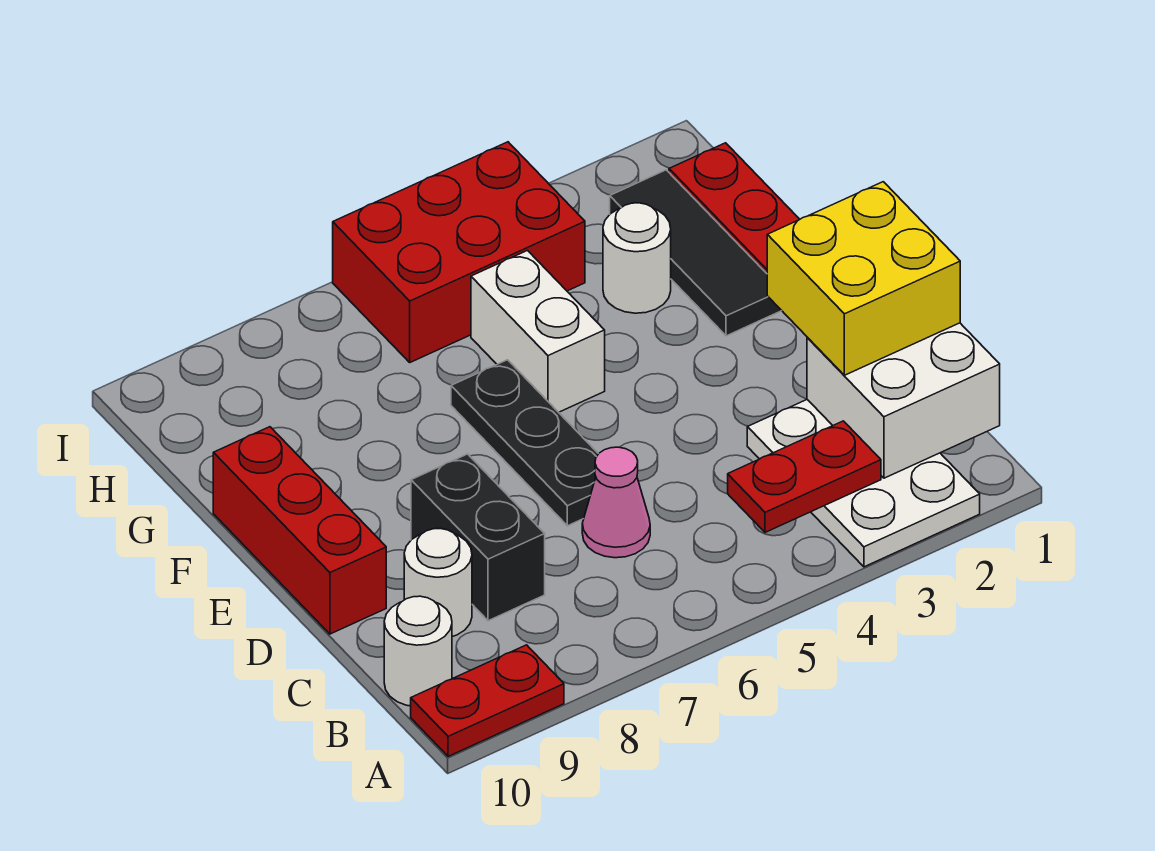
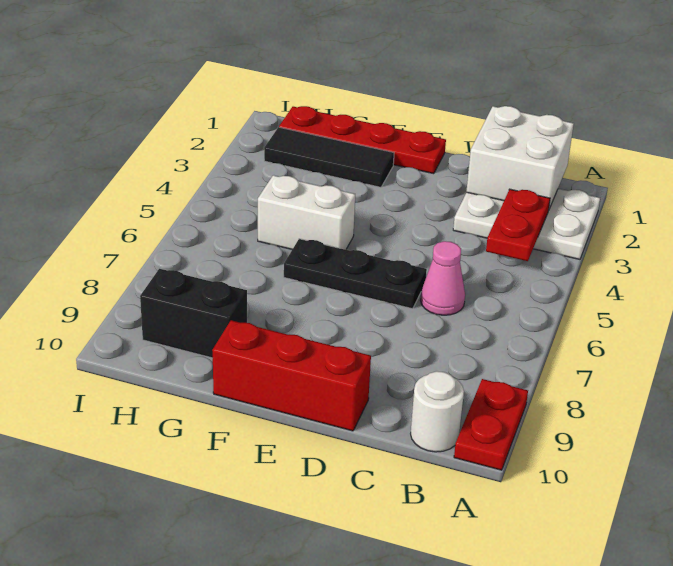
yellow brick C1:D2 level 3 -> none
black brick C8:D8 level 1 -> black brick G9:H9 level 1
white round brick C9 level 1 -> none
white round brick G3 level 1 -> none
red brick H4:I6 level 1 -> none

